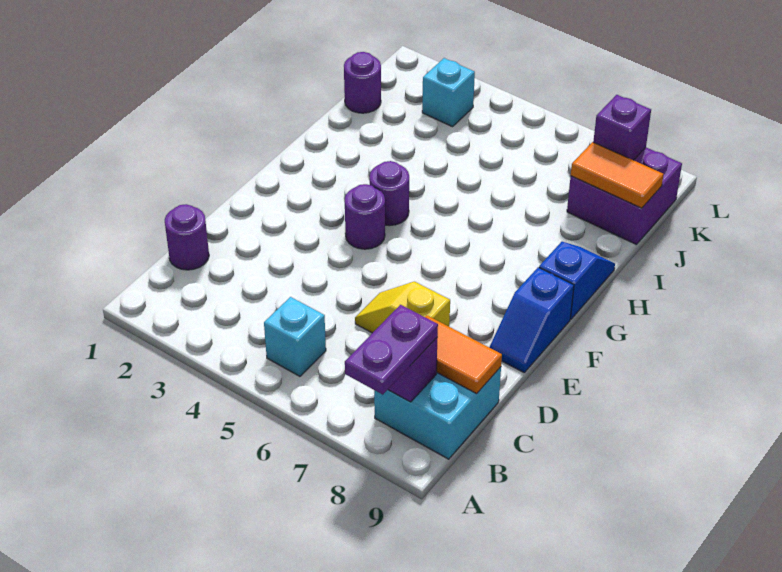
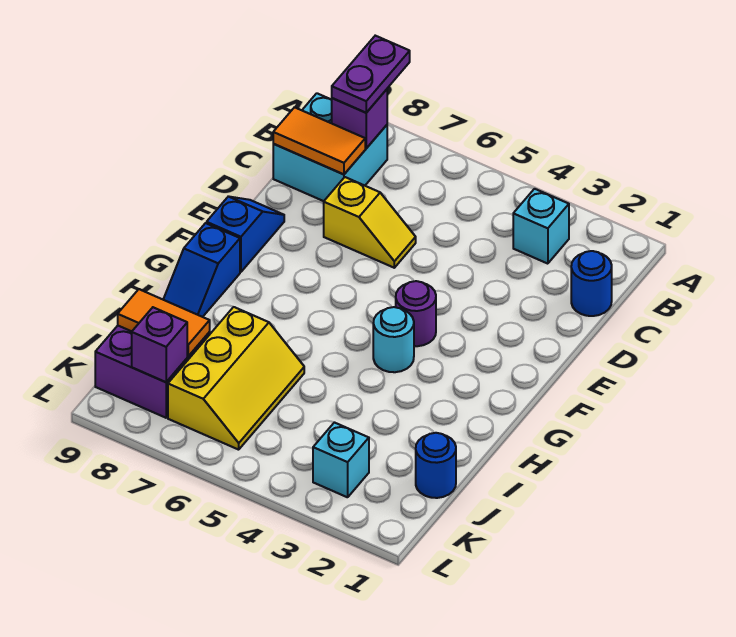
cyan brick B5 level 1 -> cyan brick B3 level 1
purple round brick C1 level 1 -> blue round brick C1 level 1
purple round brick G4 level 1 -> cyan round brick G4 level 1
none -> yellow slope I6:K7 level 1 top 7
purple round brick J1 level 1 -> blue round brick J1 level 1

